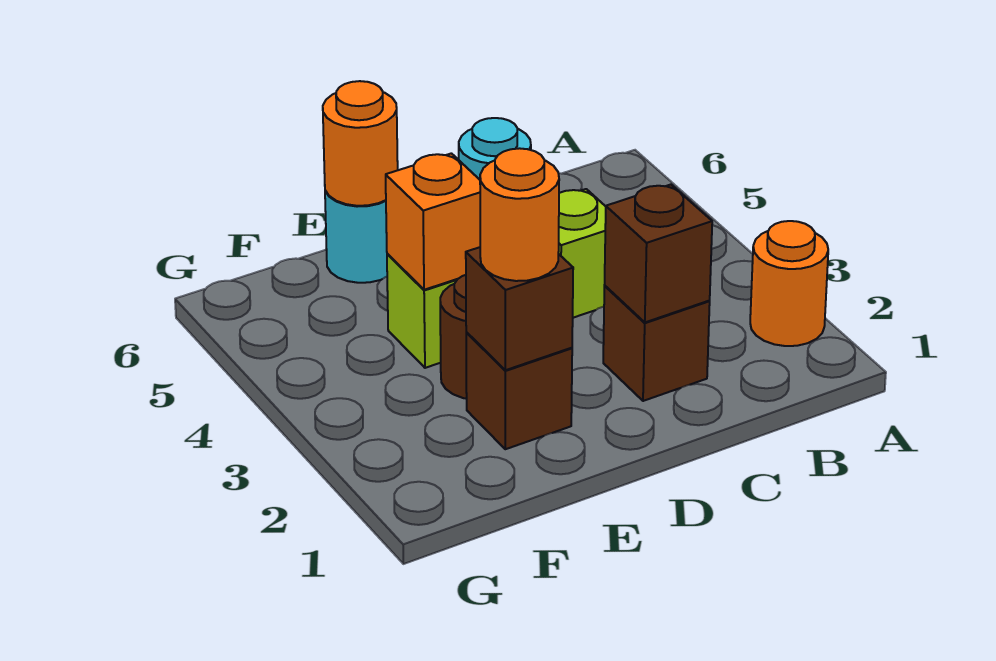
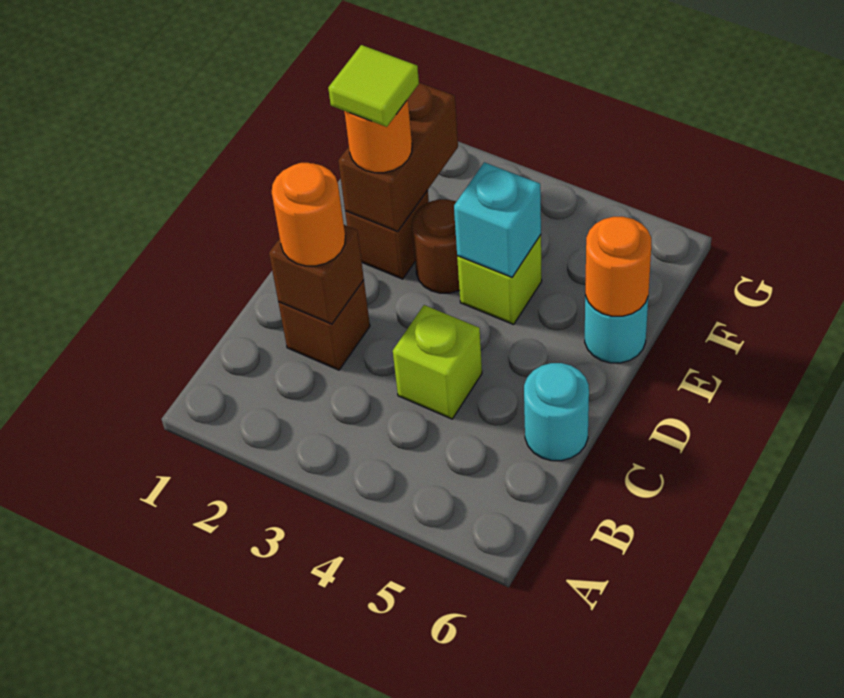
orange round brick A2 level 1 -> orange round brick C2 level 3
brown brick E2 level 2 -> brown brick E2:F2 level 2
none -> lime tile E2 level 4
orange brick E4 level 2 -> cyan brick E4 level 2

